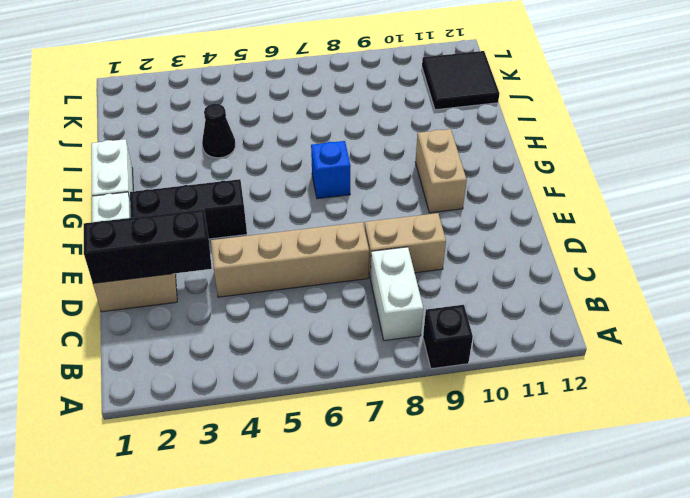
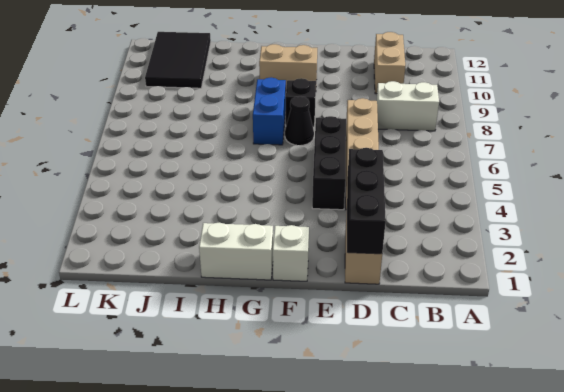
black brick A9 level 1 -> black brick F8 level 1
tan brick D8:D9 level 1 -> tan brick C10:C11 level 1
black brick F2:F4 level 1 -> black brick E4:E6 level 1
blue brick G7 level 1 -> blue brick G7:G8 level 1
black cone I4 level 1 -> black cone F7 level 1
black tile J11:K12 level 1 -> black tile J10:K12 level 1

